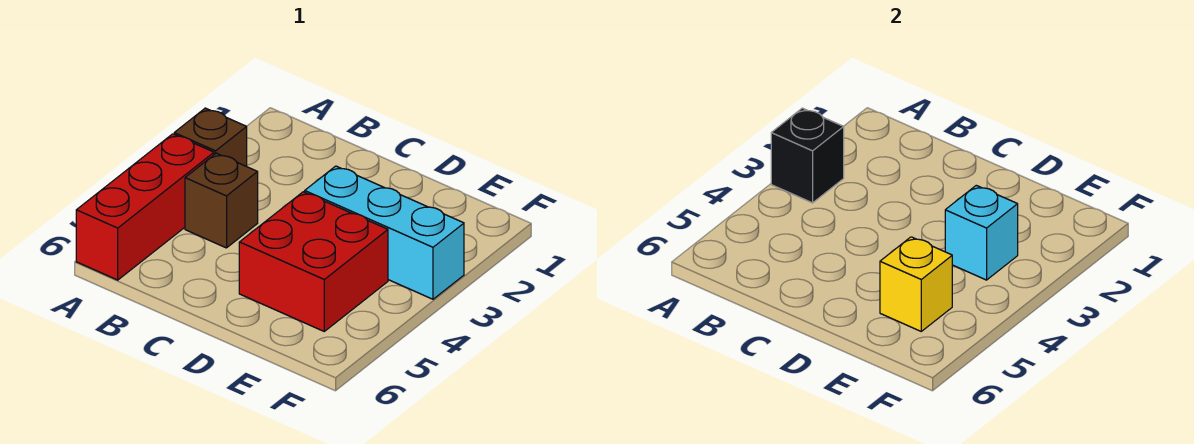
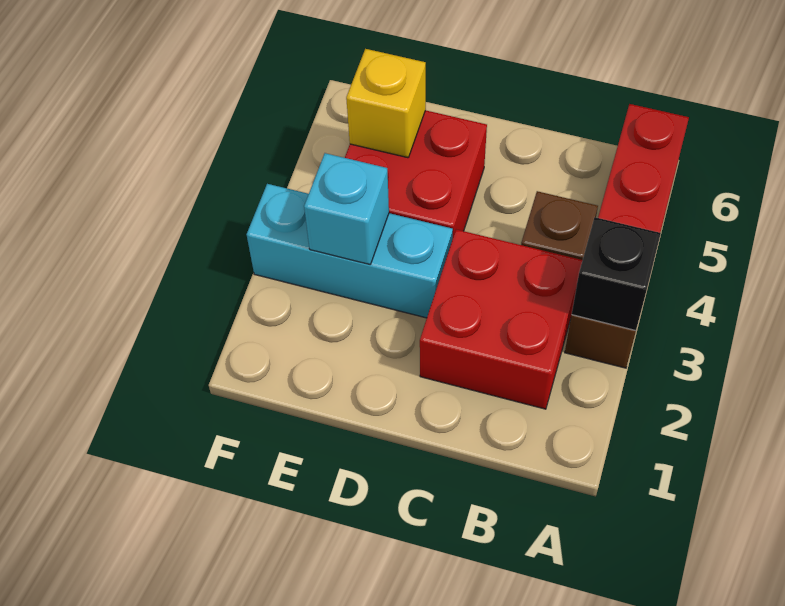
none -> red brick B2:C3 level 1

